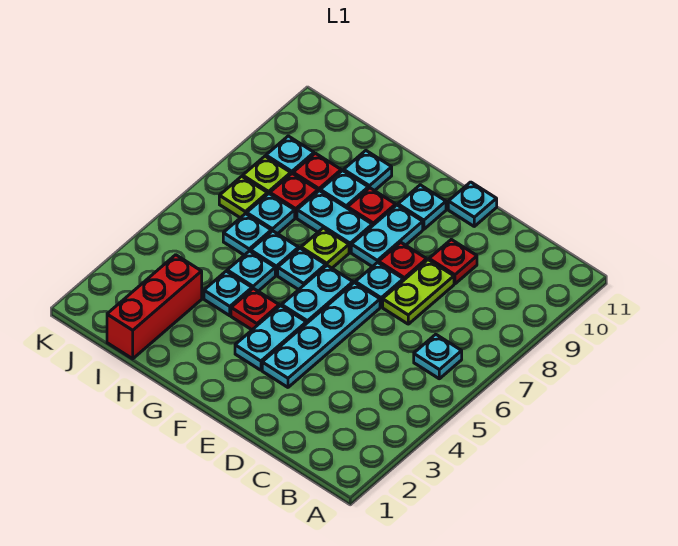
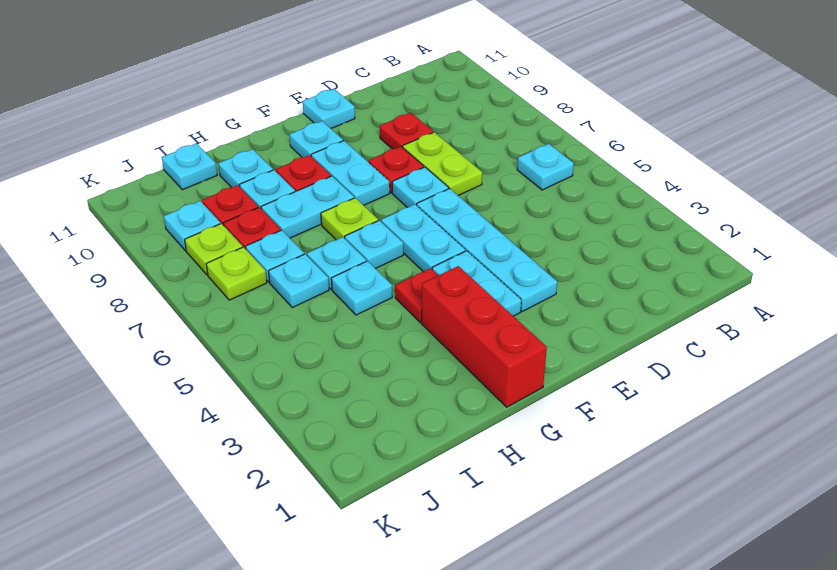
cyan plate H4 level 1 -> cyan plate I11 level 1
red brick I1:I3 level 1 -> red brick G1:G3 level 1

